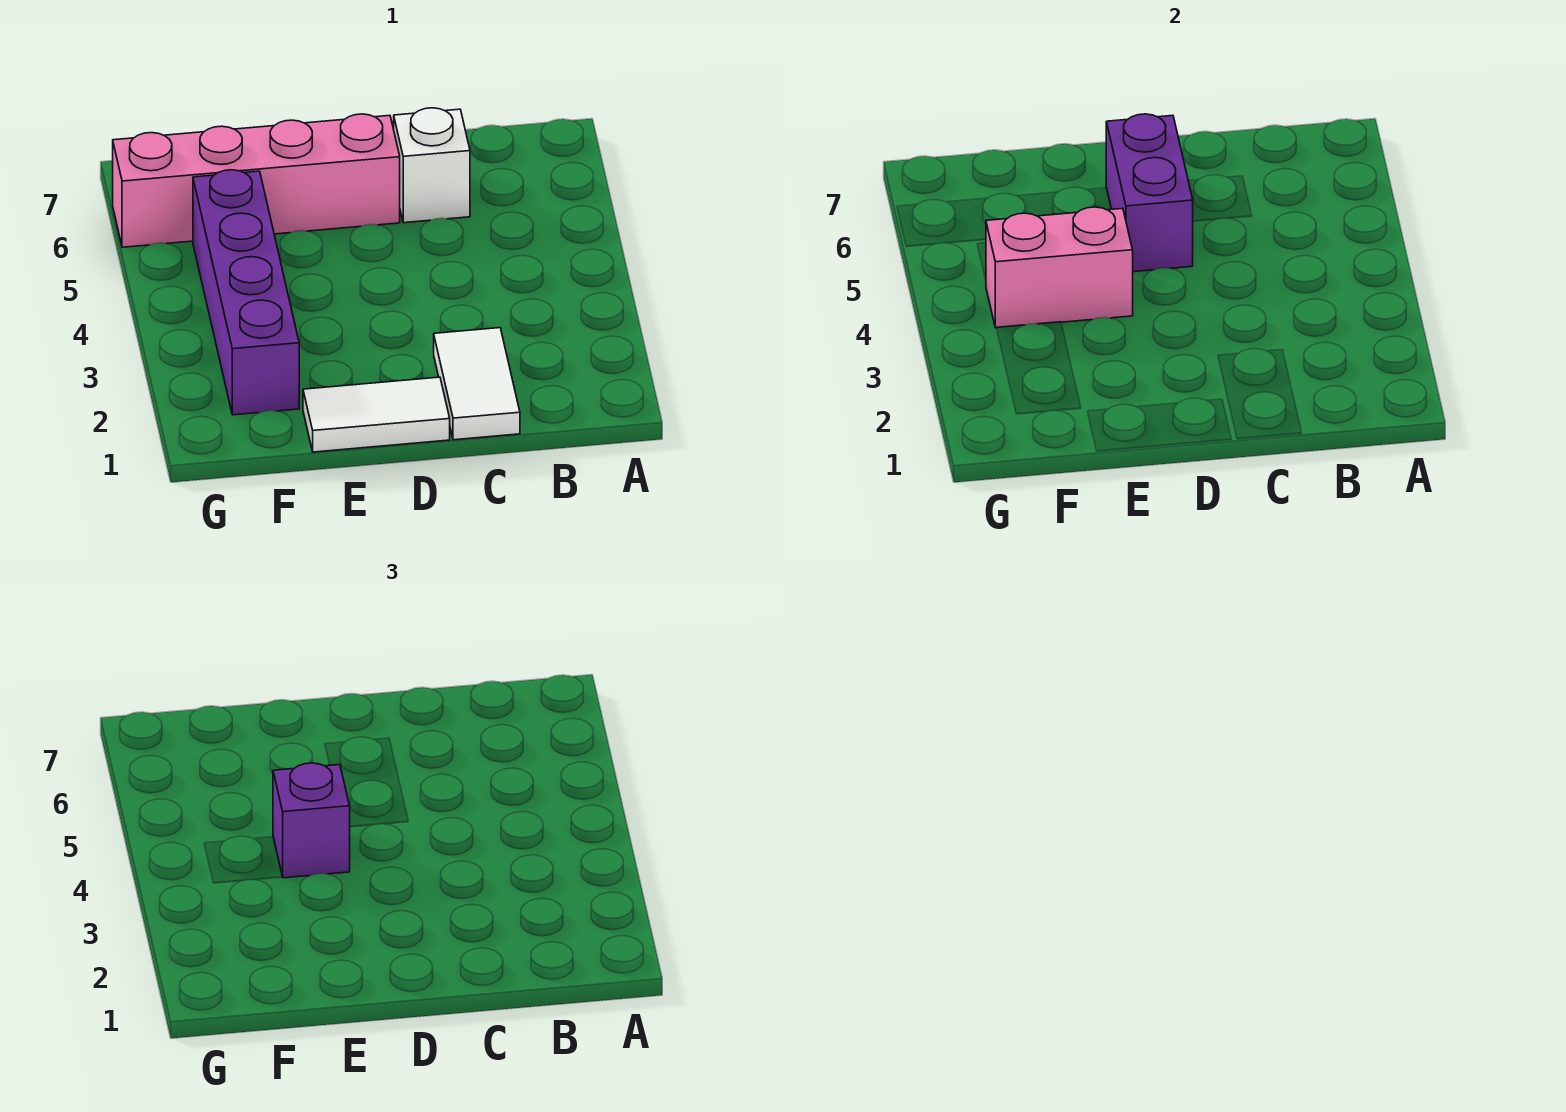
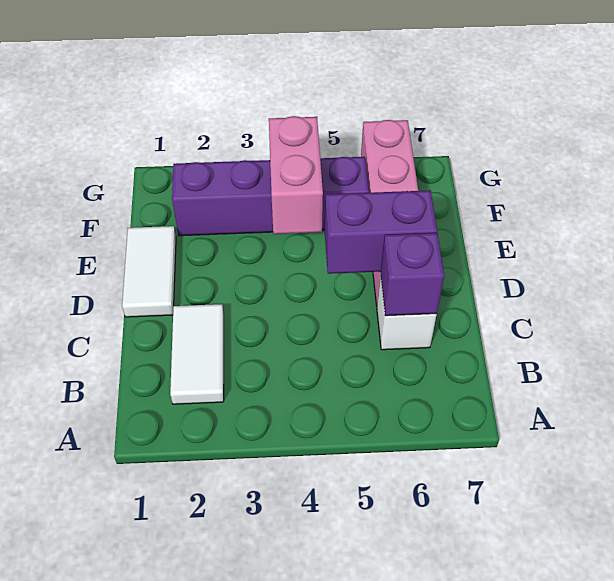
white tile C1:C2 level 1 -> white tile B2:C2 level 1
purple brick E4 level 3 -> purple brick C6 level 2

